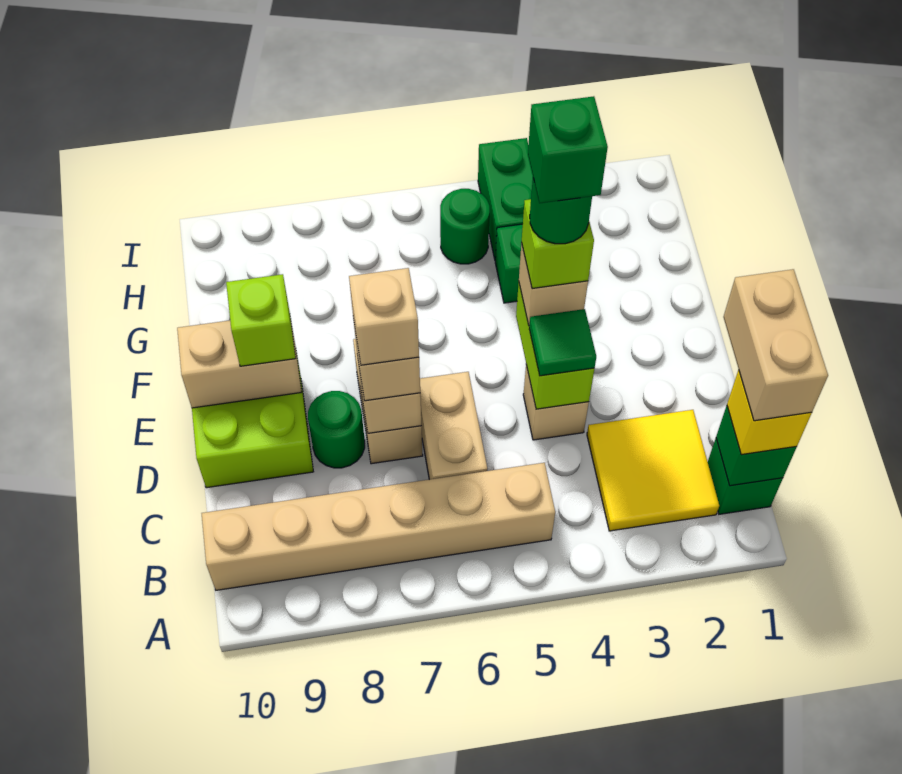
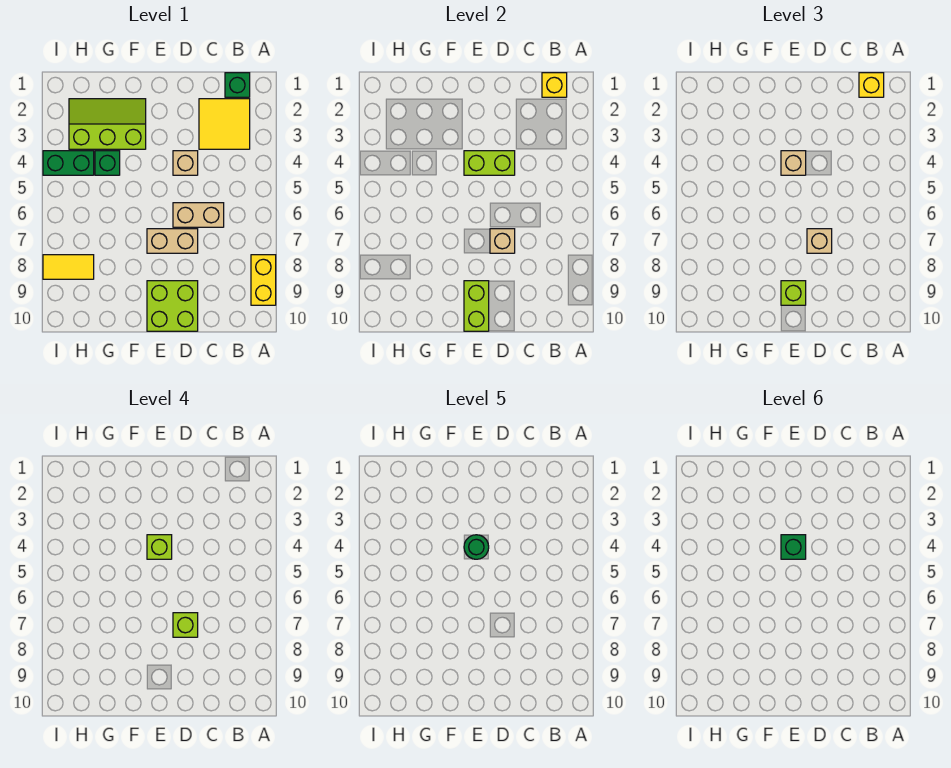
none -> yellow brick A8:A9 level 1
green brick B1 level 2 -> yellow brick B1 level 2
tan brick B1:C1 level 4 -> none
tan brick B5:B10 level 1 -> none
green tile D4 level 3 -> none
tan brick D7 level 4 -> lime brick D7 level 4
green round brick D8 level 1 -> none
tan brick E9:E10 level 2 -> lime brick E9:E10 level 2
none -> lime slope F2:H3 level 1 top 3
green round brick H5 level 1 -> none
none -> yellow tile H8:I8 level 1

